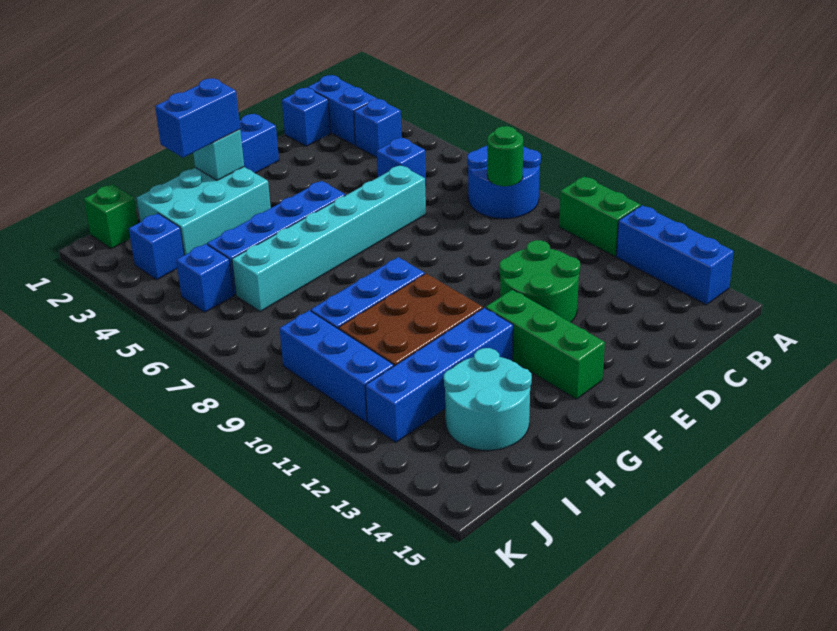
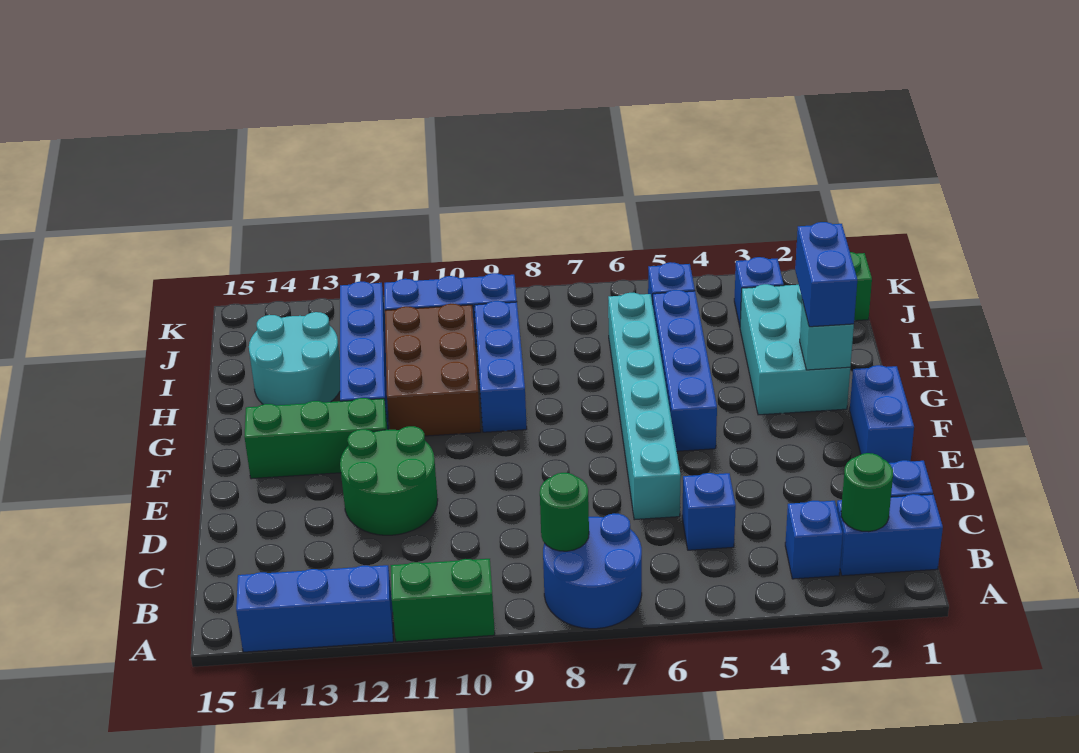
none -> green round brick B2 level 2

